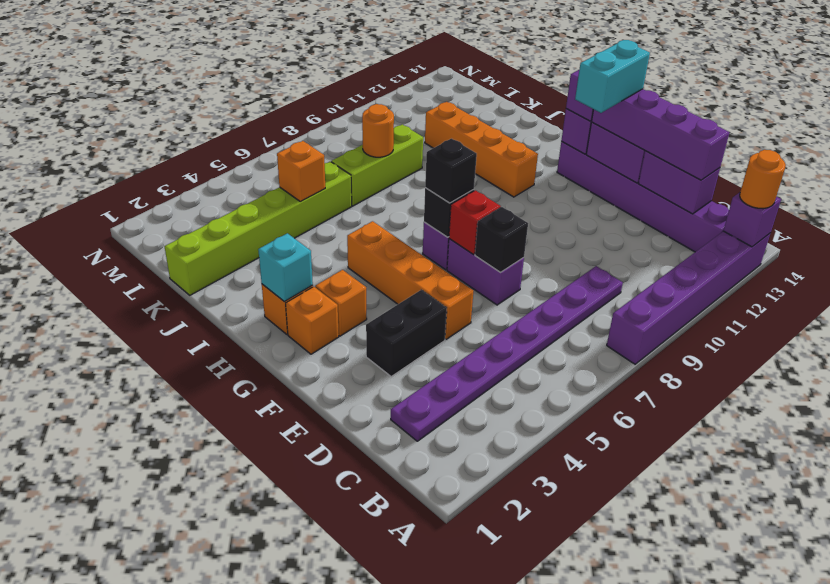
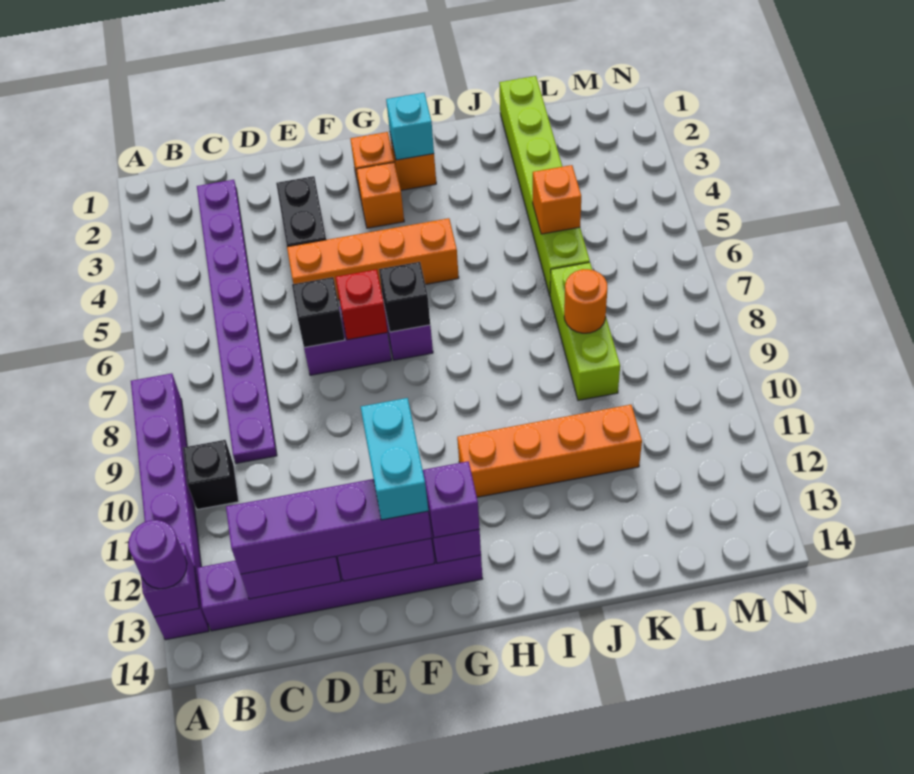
orange round brick A13 level 3 -> purple round brick A13 level 3
black brick G7 level 3 -> black brick B10 level 1

